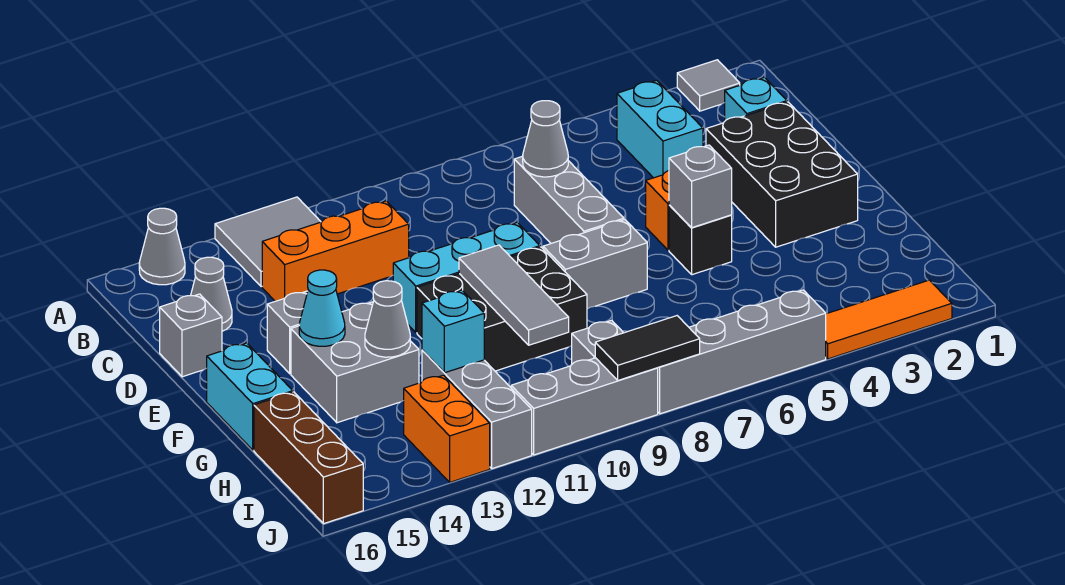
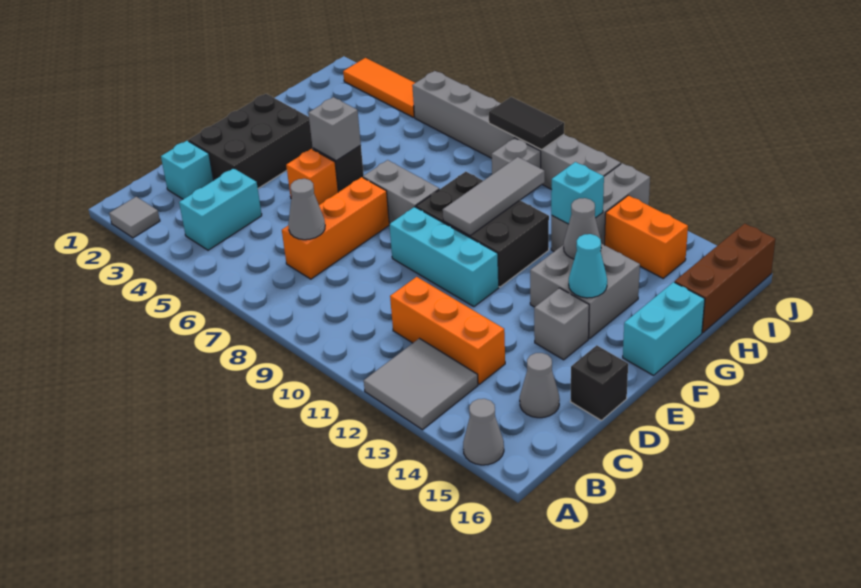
grey brick C7:E7 level 1 -> orange brick C7:E7 level 1
grey brick D16 level 1 -> black brick D16 level 1
orange brick I13:J13 level 1 -> orange brick I13:I14 level 1

